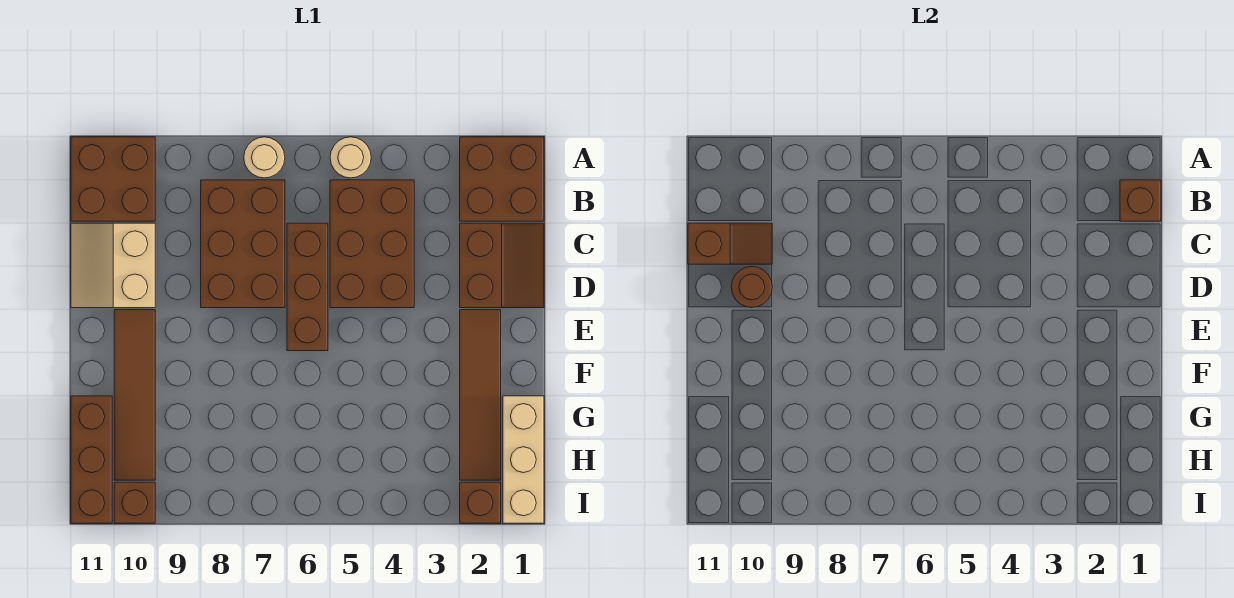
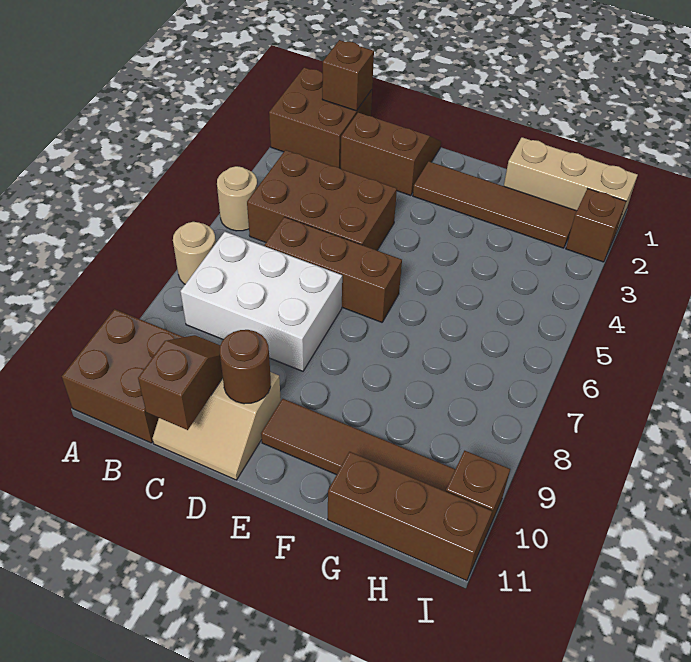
brown brick B7:D8 level 1 -> white brick B7:D8 level 1

